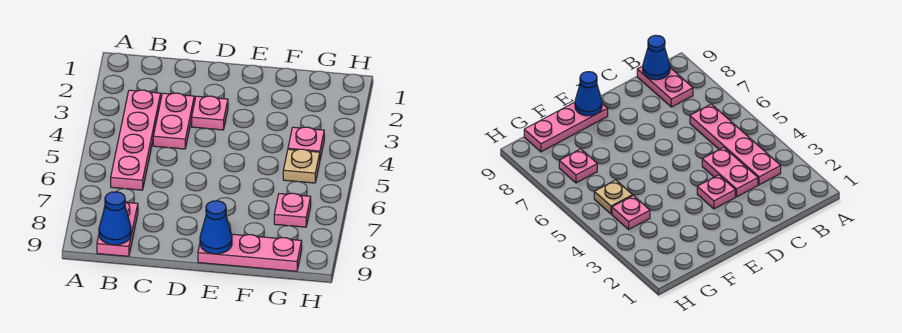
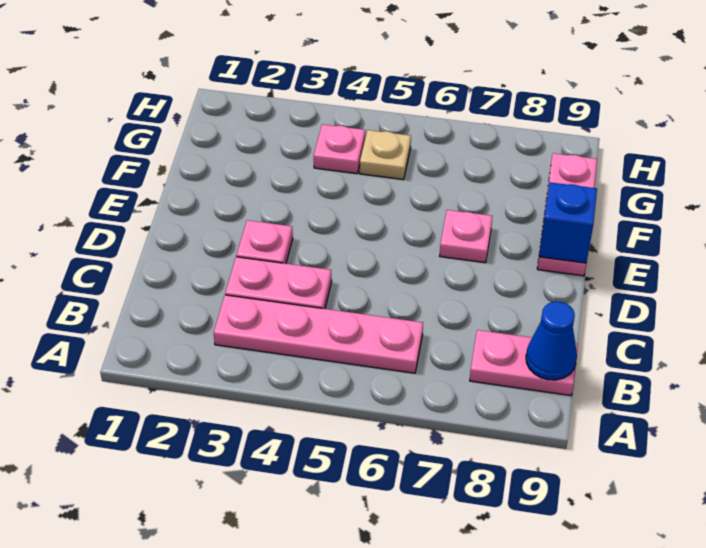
blue cone E9 level 2 -> blue brick E9 level 2
pink plate G7 level 1 -> pink plate E7 level 1

